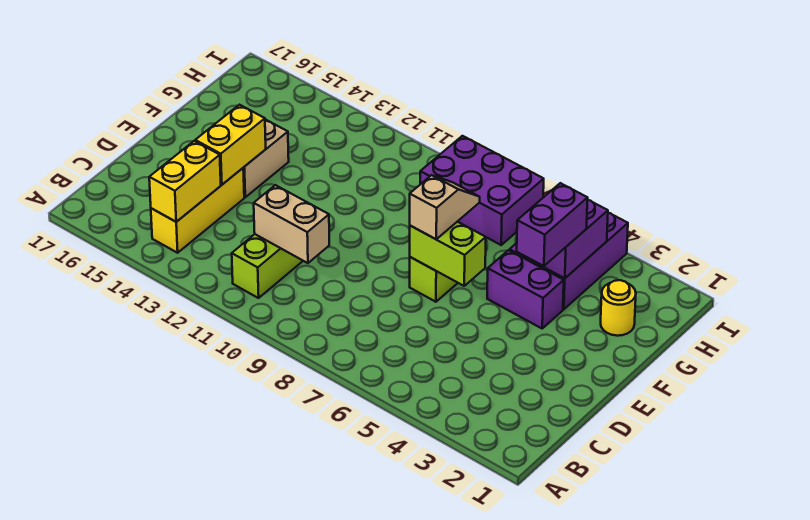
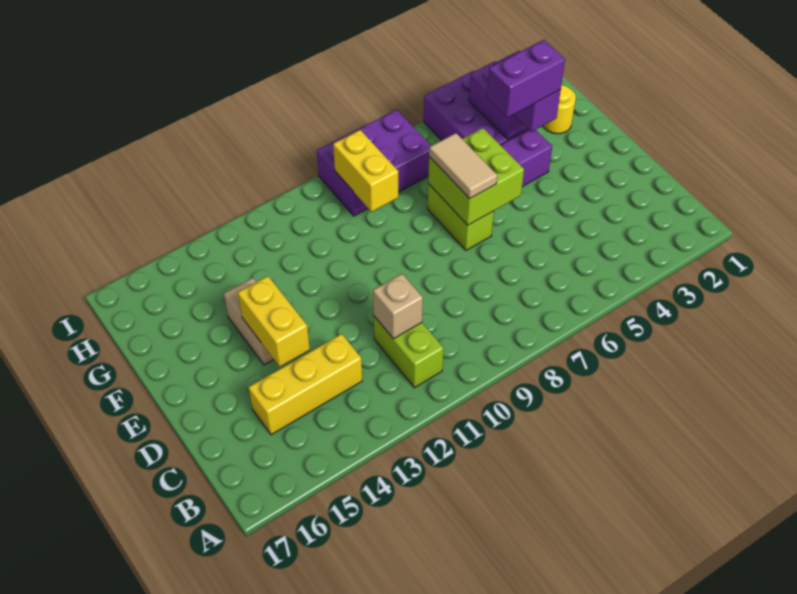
yellow brick B14:D14 level 1 -> yellow brick C13:C15 level 1
yellow brick B14:C14 level 2 -> yellow brick G9:H9 level 2
tan brick C10:C11 level 2 -> tan brick C11 level 2
lime brick E6:E7 level 2 -> lime brick E6:F7 level 2
tan slope E7:F7 level 3 top E -> tan tile E7:F7 level 3
none -> purple brick F4:F5 level 4

